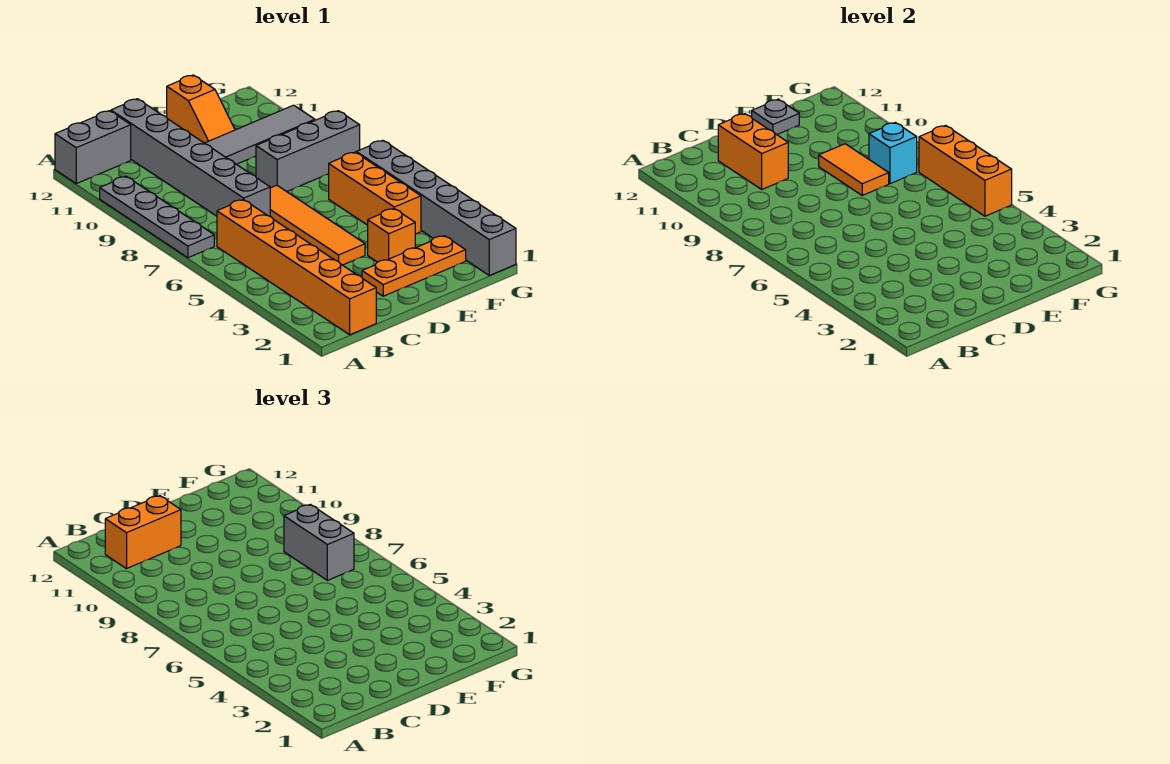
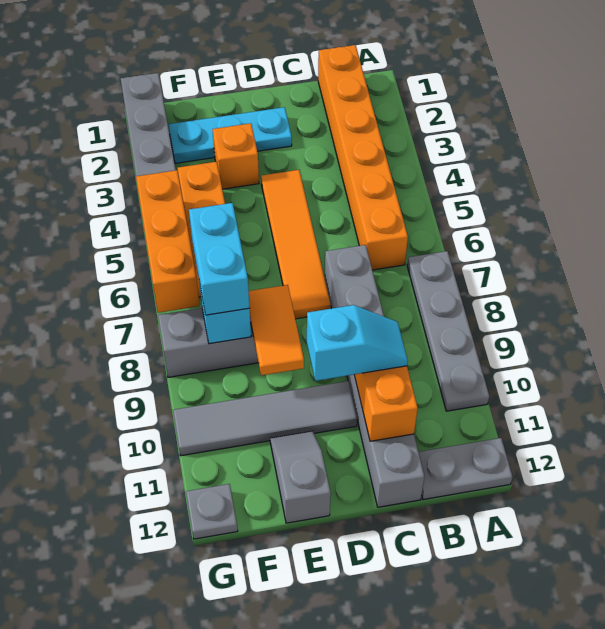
grey brick A12:B12 level 1 -> grey plate A12:B12 level 1
orange brick B11:C11 level 3 -> none
none -> cyan slope C10:D10 level 3 top D
orange plate D2:F2 level 1 -> cyan plate D2:F2 level 1
orange slope E11:E12 level 1 top 12 -> grey slope E11:E12 level 1 top 12
grey plate E12 level 2 -> grey plate G12 level 1
grey brick F7:F8 level 3 -> cyan brick F7:F8 level 3

